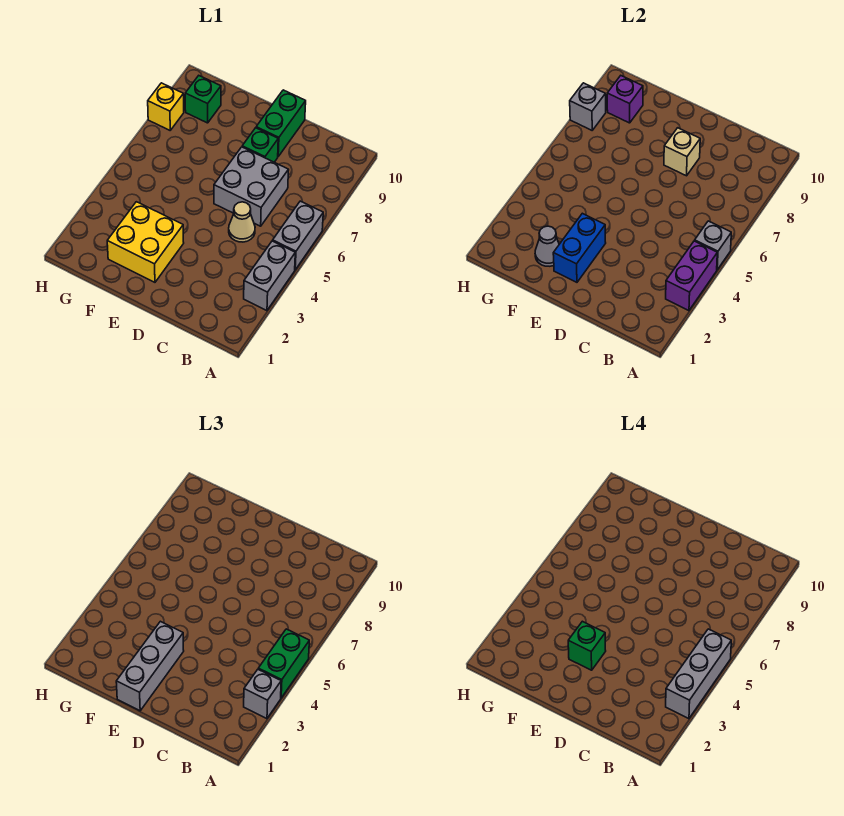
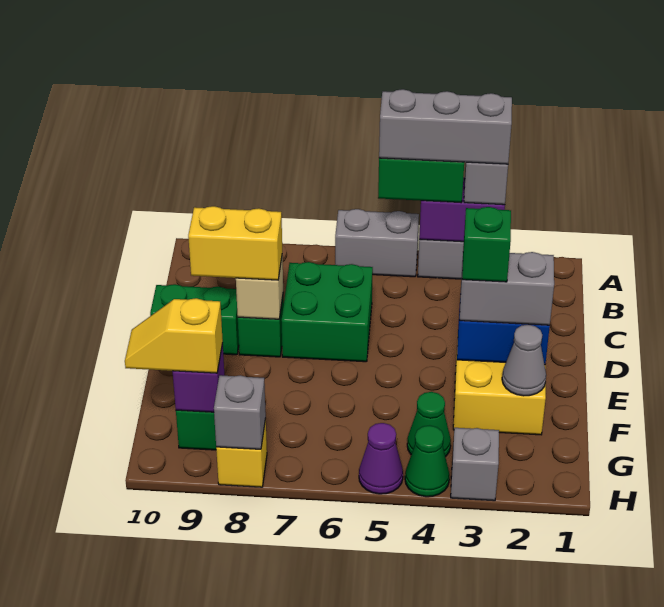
grey brick A5 level 2 -> grey brick H3 level 1
tan cone C5 level 1 -> none
grey brick C6:D7 level 1 -> green brick C6:D7 level 1
none -> yellow brick D8:D9 level 3
grey brick E1:E3 level 3 -> grey brick E2:E3 level 3
none -> green cone G4 level 1
none -> yellow slope G9:G10 level 3 top 9
none -> green cone H4 level 1
none -> purple cone H5 level 1

